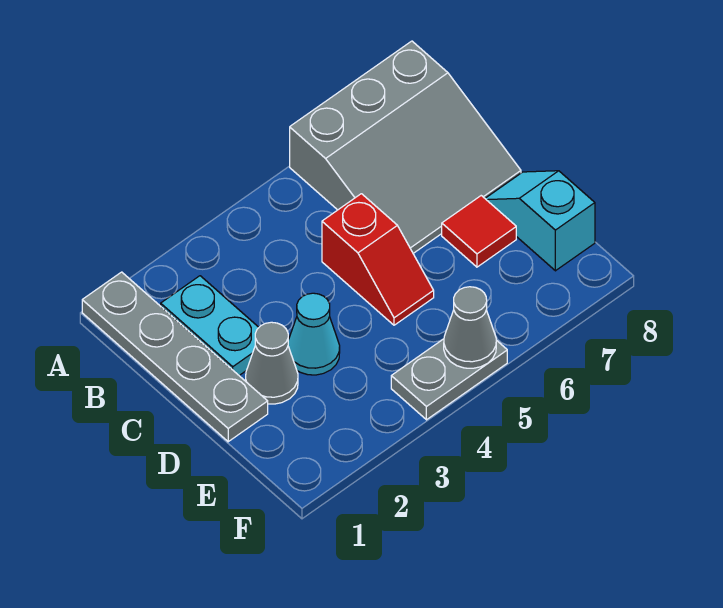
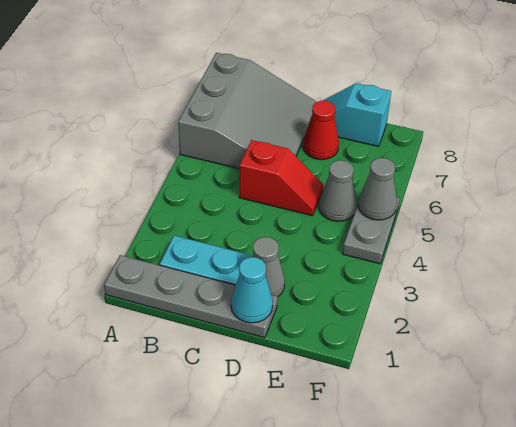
cyan cone D3 level 1 -> cyan cone D1 level 2
red tile D7 level 1 -> red cone D7 level 1
none -> grey cone E5 level 1

